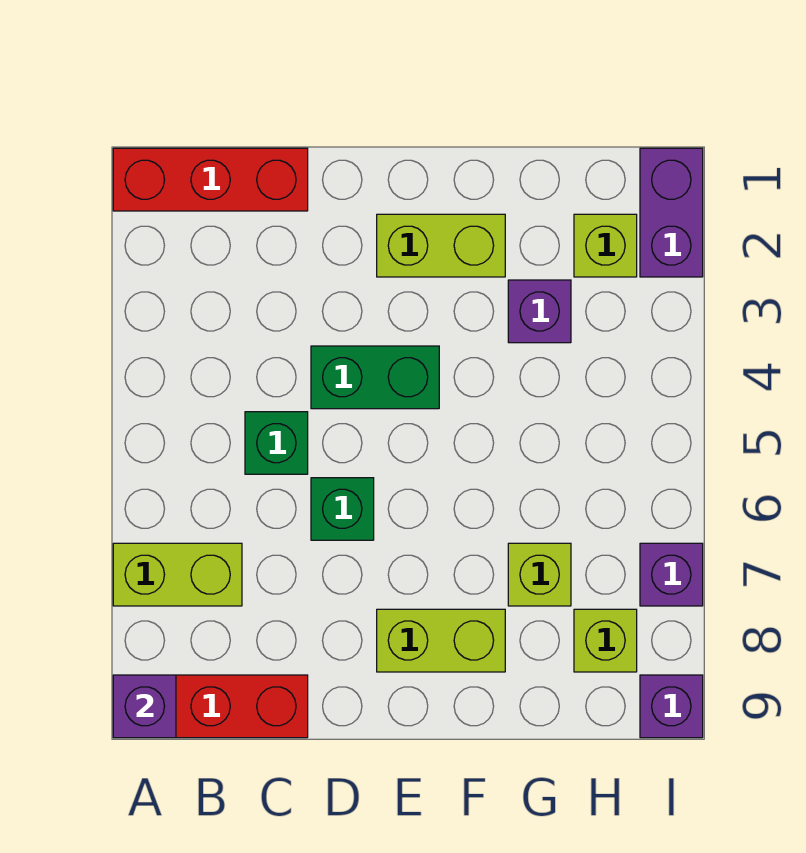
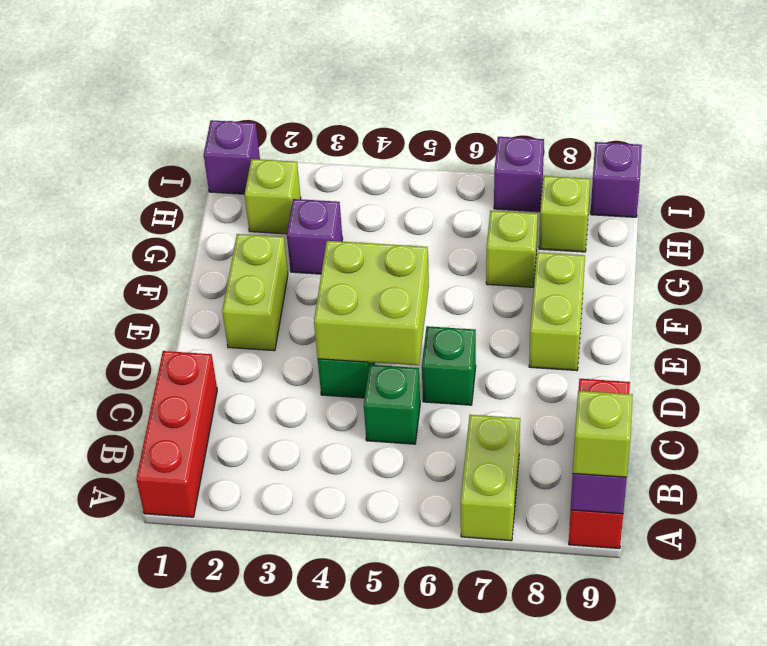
none -> lime brick A9 level 3
none -> lime brick D4:E5 level 2
purple brick I1:I2 level 1 -> purple brick I1 level 1

